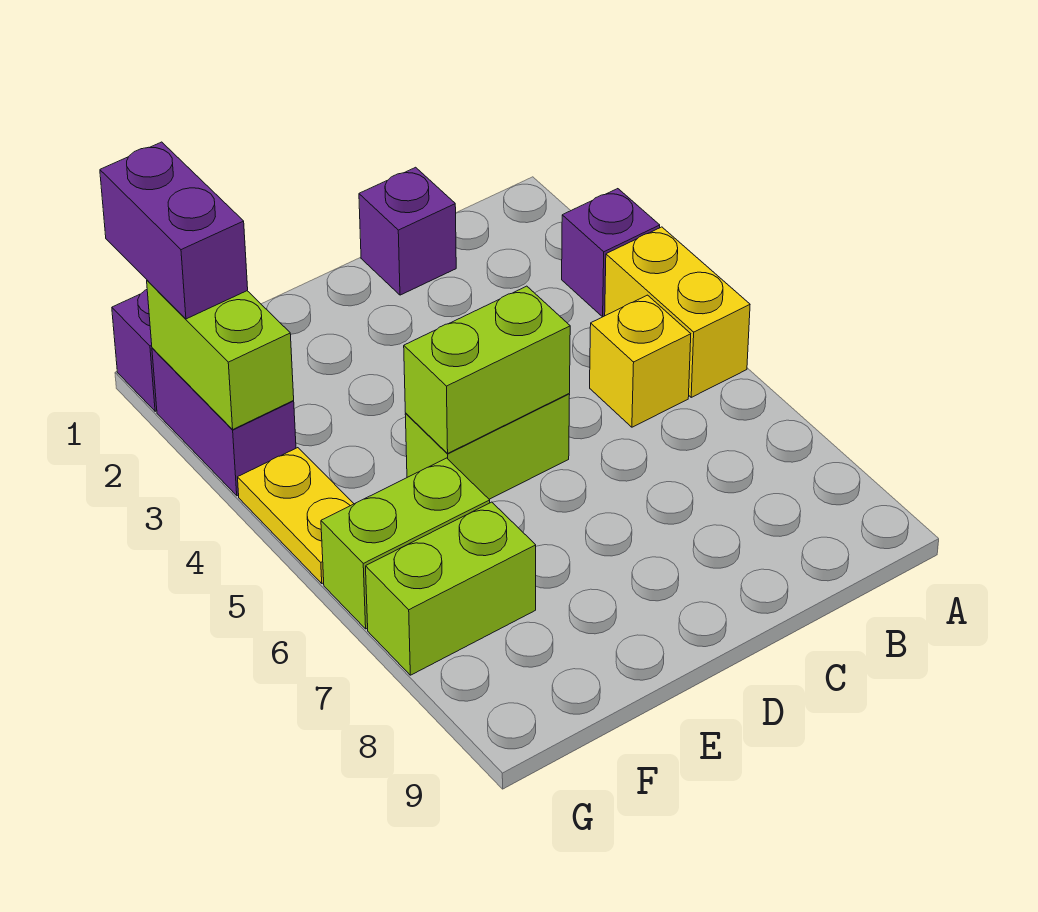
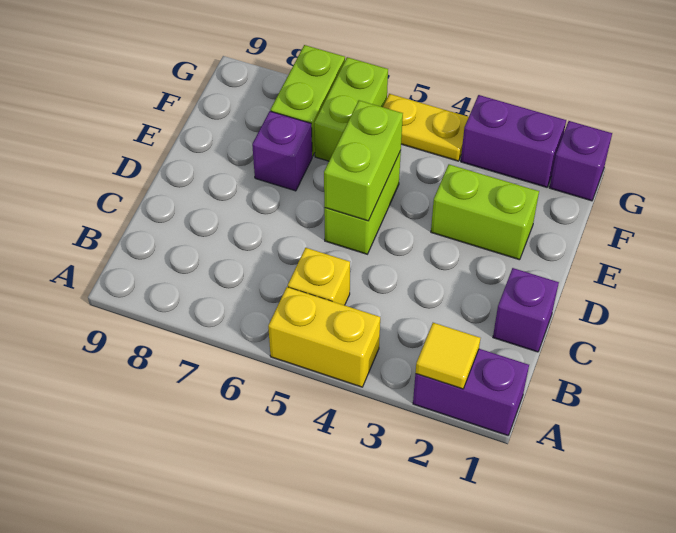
none -> yellow tile A2 level 2
purple brick A3 level 1 -> purple brick E7 level 1
purple brick G1:G2 level 3 -> purple brick A1:A2 level 1
lime brick G2:G3 level 2 -> lime brick E2:E3 level 1

